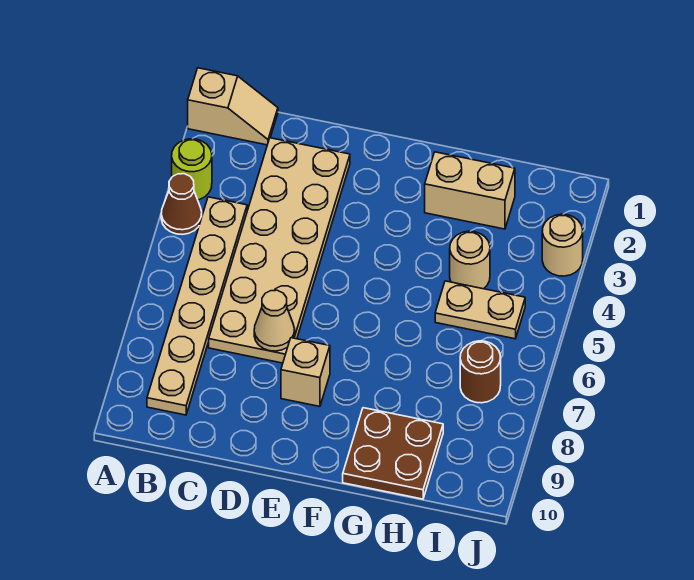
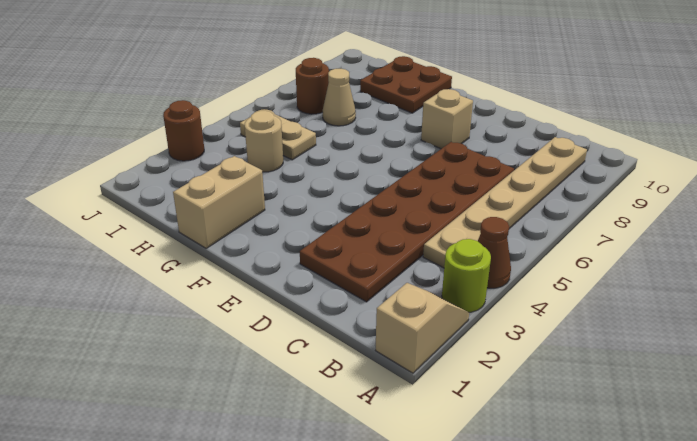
tan slope A1:B1 level 1 top A -> tan slope A1:A2 level 1 top 1
tan plate C2:D7 level 1 -> brown plate C2:D7 level 1
tan cone D7 level 2 -> tan cone H7 level 1
tan brick G2:H2 level 1 -> tan brick G1:G2 level 1
tan round brick J3 level 1 -> brown round brick J3 level 1

